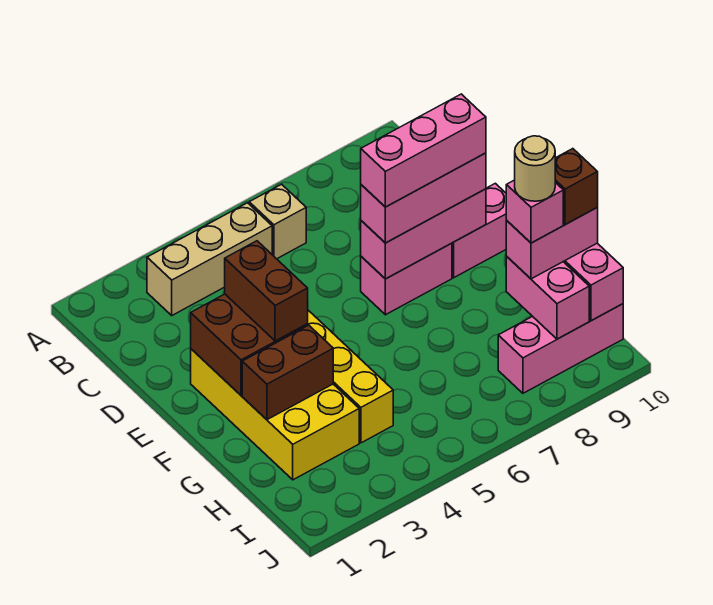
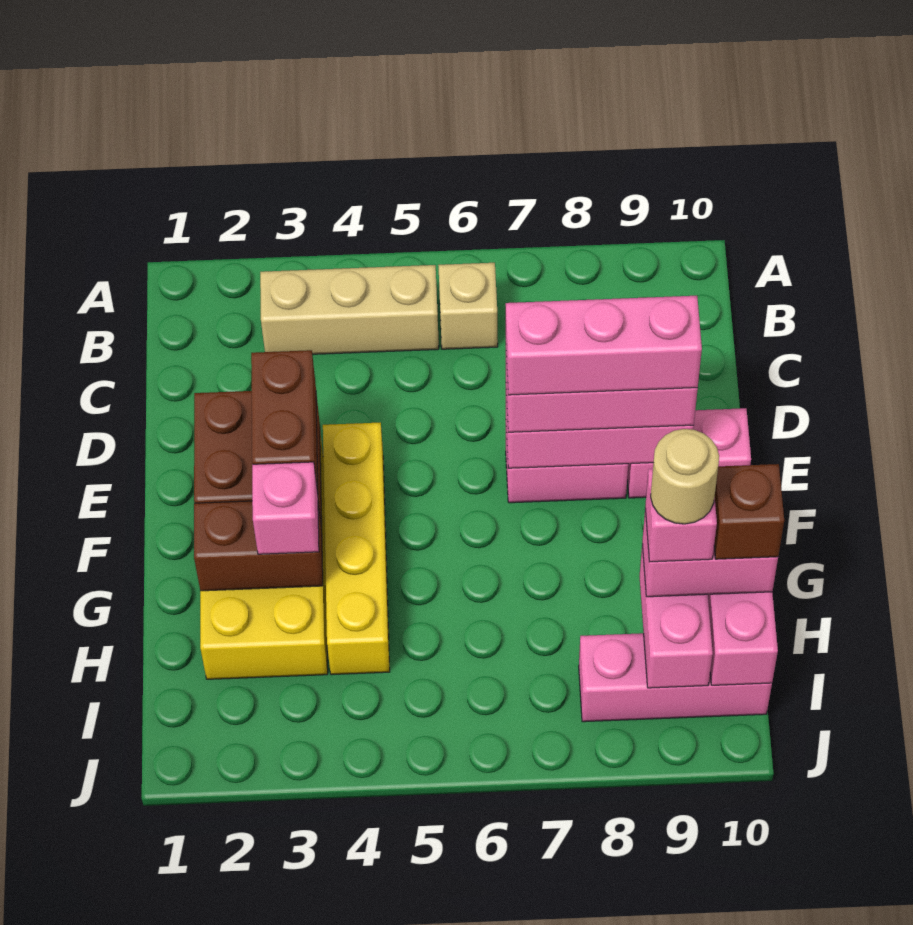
none -> pink brick G3 level 3

